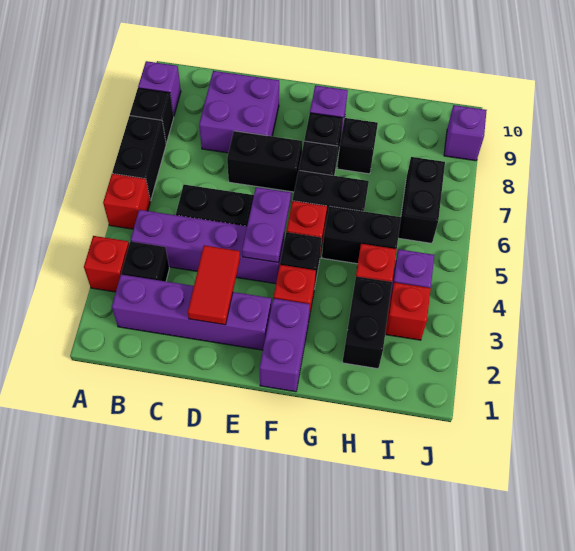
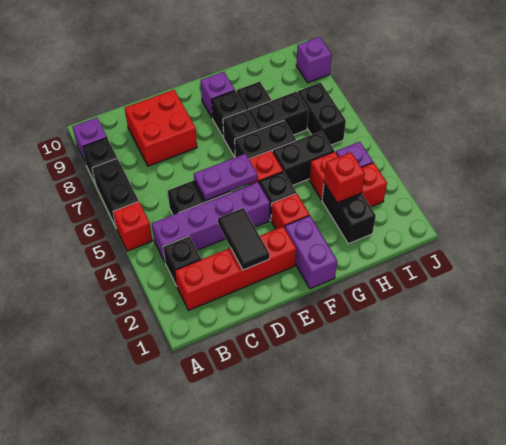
red brick A3 level 1 -> red brick H3 level 2
purple brick B2:E2 level 1 -> red brick B2:E2 level 1
purple brick C8:D9 level 1 -> red brick C8:D9 level 1
red tile D2:D3 level 2 -> black tile D2:D3 level 2
black brick D7:E7 level 1 -> black brick G7:H7 level 1
purple plate E4:E5 level 2 -> purple plate D5:E5 level 2

